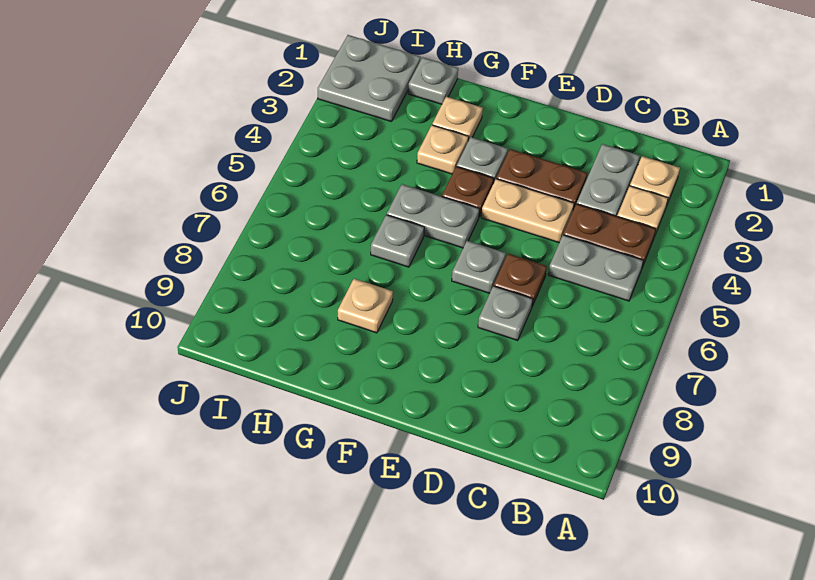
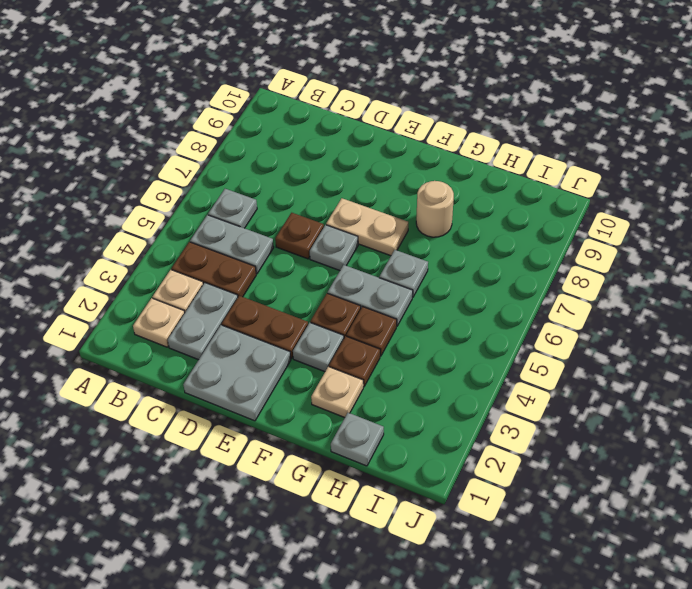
tan plate D4:E4 level 1 -> tan plate E7:F7 level 1
grey plate D7 level 1 -> grey plate B6 level 1
tan plate G3 level 1 -> brown plate G3 level 1
none -> brown plate G4 level 1
tan plate G8 level 1 -> tan round brick G8 level 1
grey plate I1:J2 level 1 -> grey plate D1:E2 level 1

